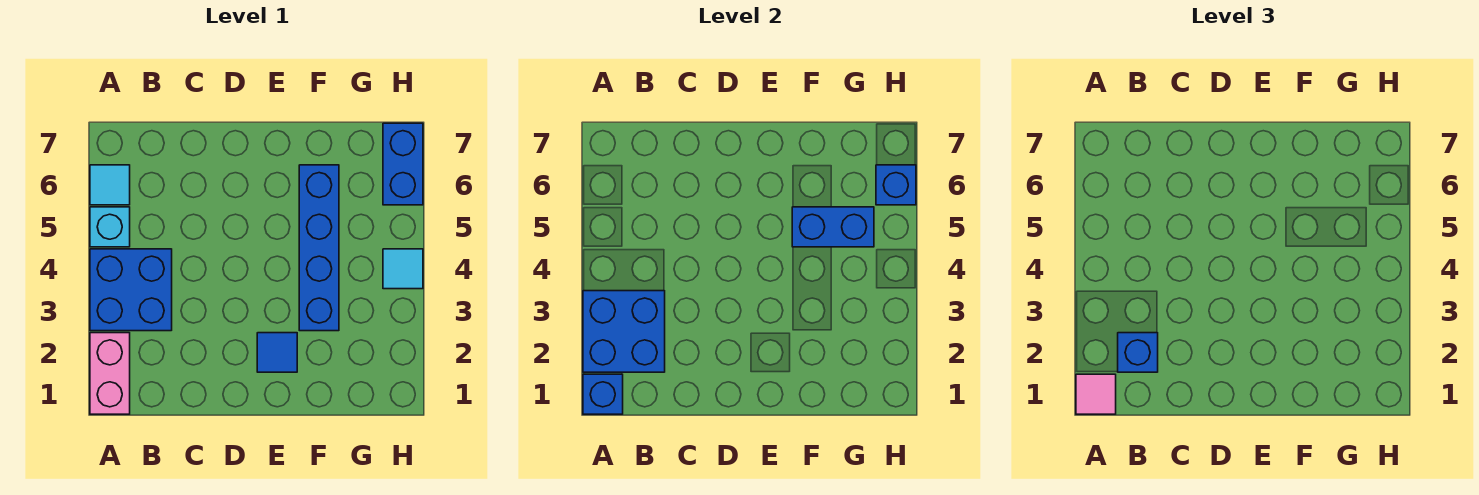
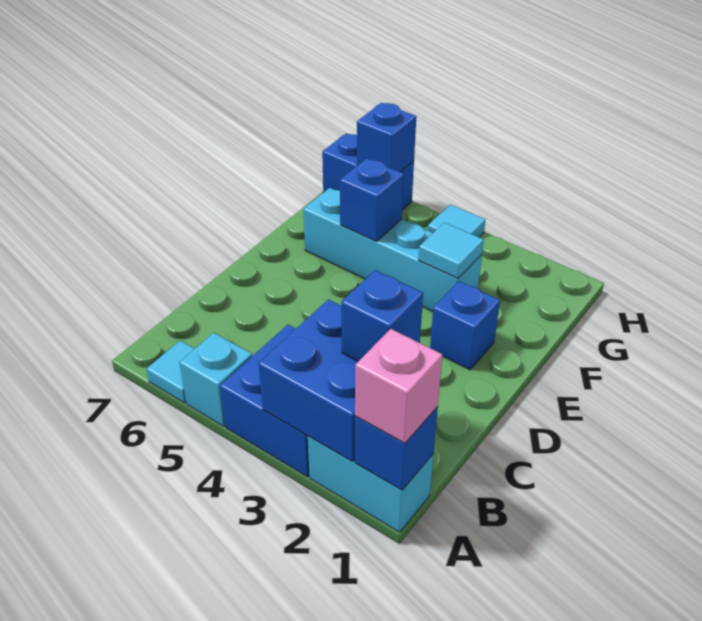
pink brick A1:A2 level 1 -> cyan brick A1:A2 level 1
pink tile A1 level 3 -> pink brick A1 level 3
blue tile E2 level 1 -> blue brick E2 level 1
blue brick F3:F6 level 1 -> cyan brick F3:F6 level 1
none -> cyan tile F3 level 2
blue brick F5:G5 level 2 -> blue brick F5 level 2

